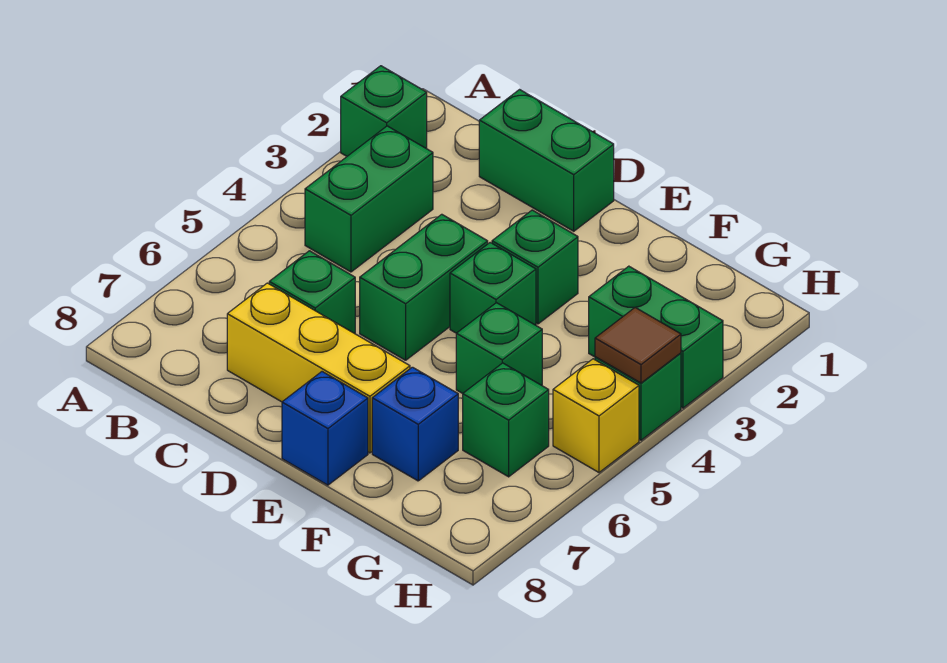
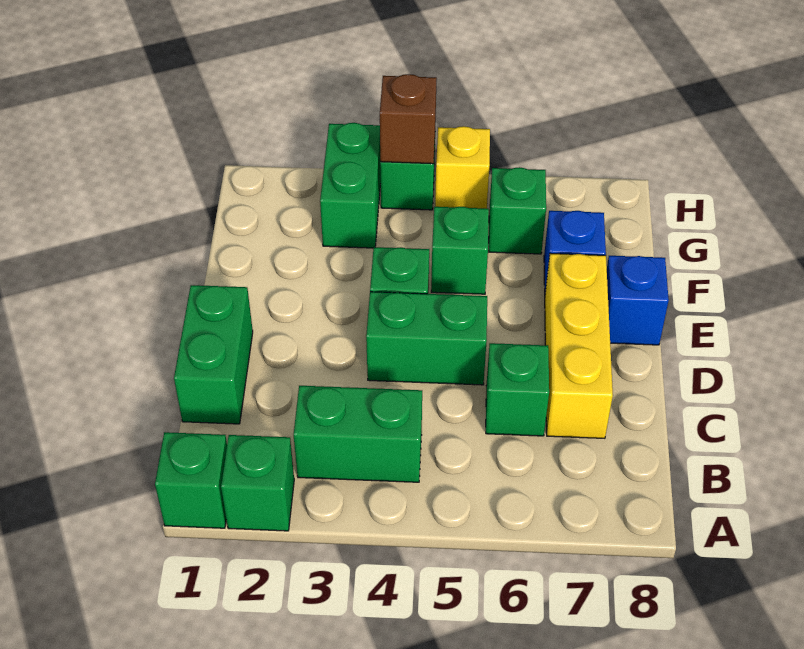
green brick E3 level 1 -> green brick A1 level 1
brown tile H4 level 2 -> brown brick H4 level 2

